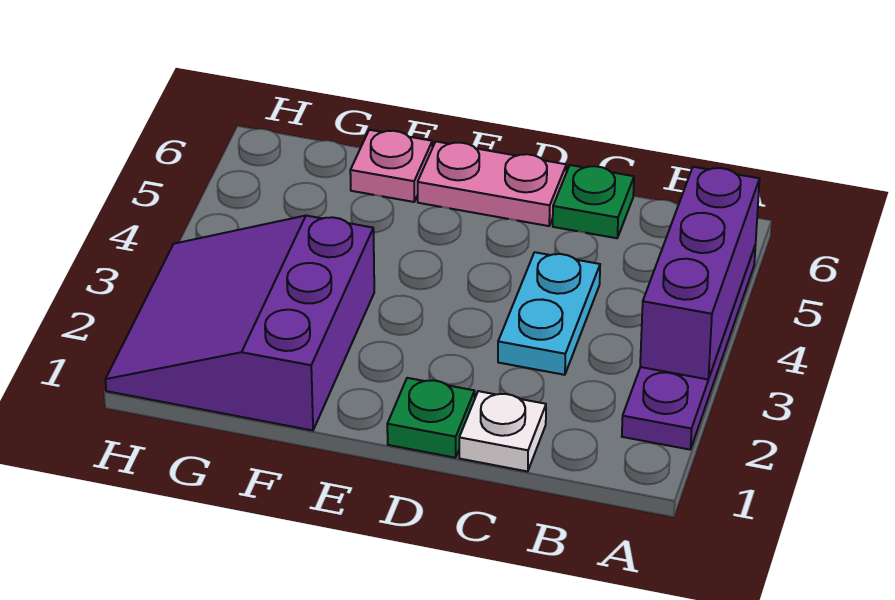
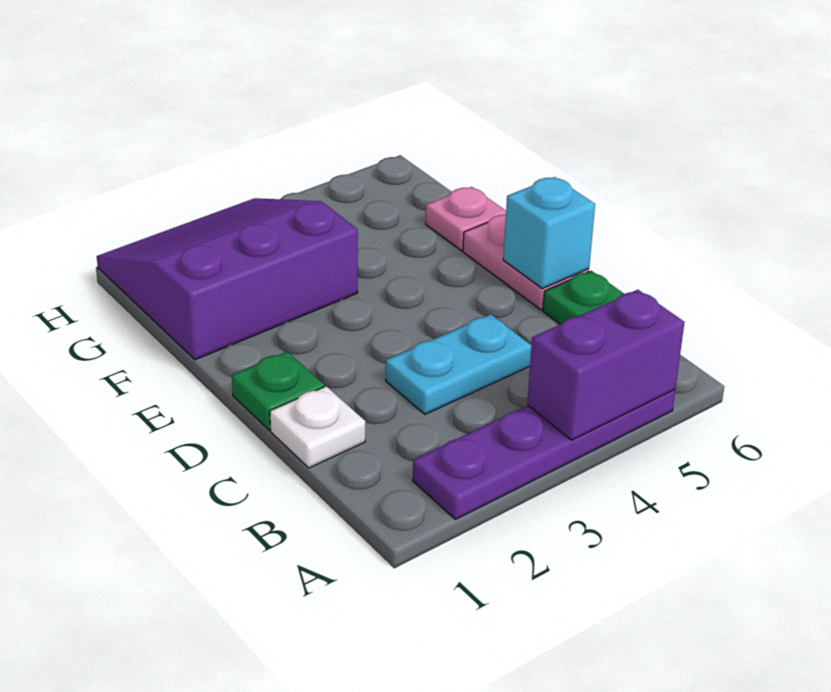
purple brick A3:A5 level 2 -> purple brick A4:A5 level 2
none -> cyan brick D6 level 2

